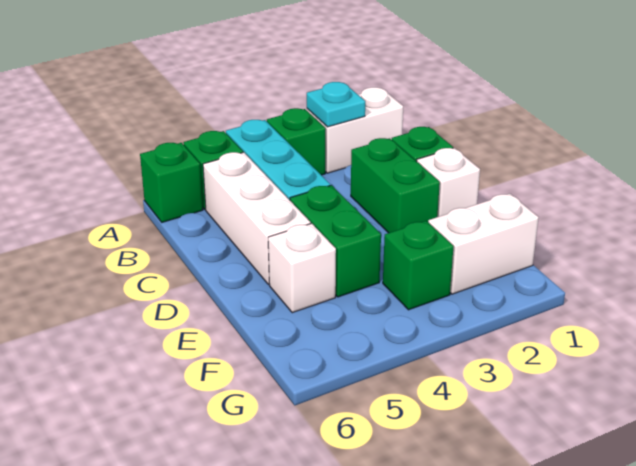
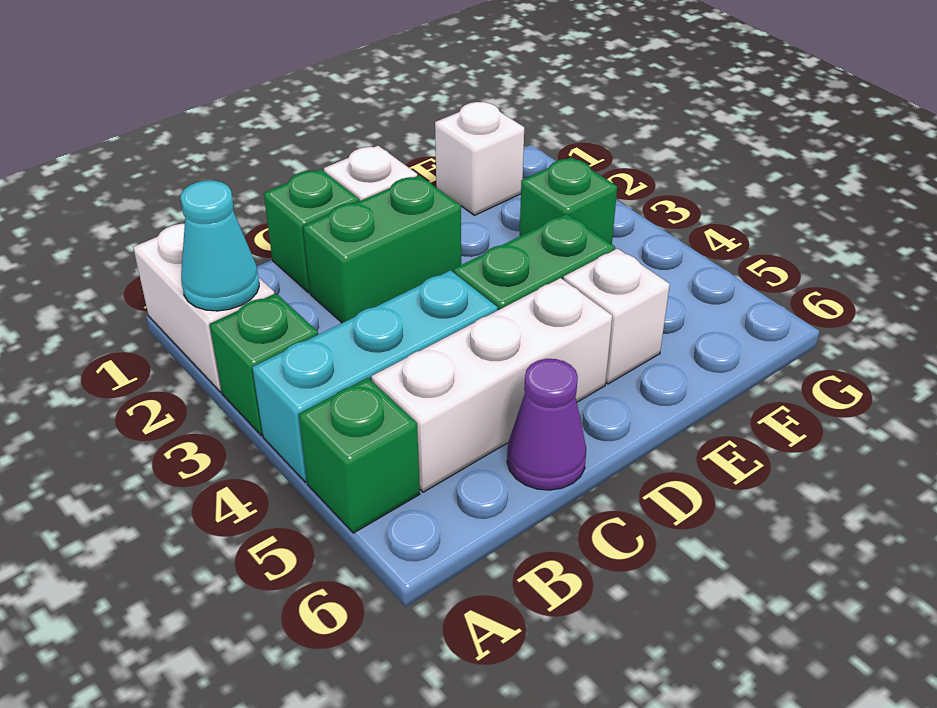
cyan plate A2 level 2 -> cyan cone A2 level 2
green brick A6 level 1 -> none
none -> purple cone C6 level 1
white brick F1:F2 level 1 -> white brick F1 level 1

